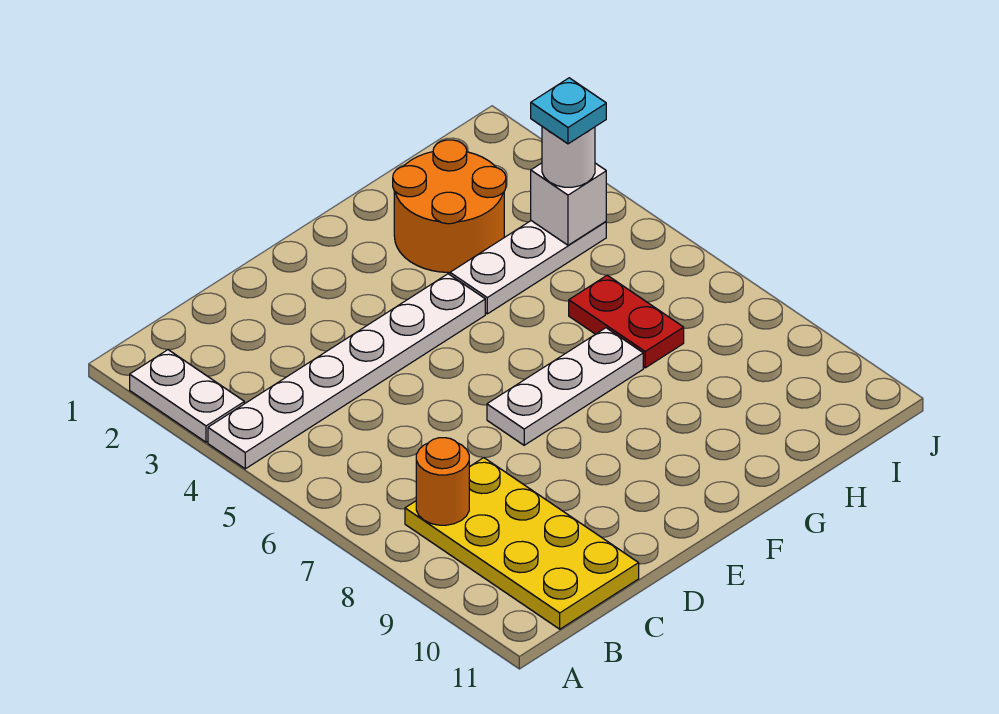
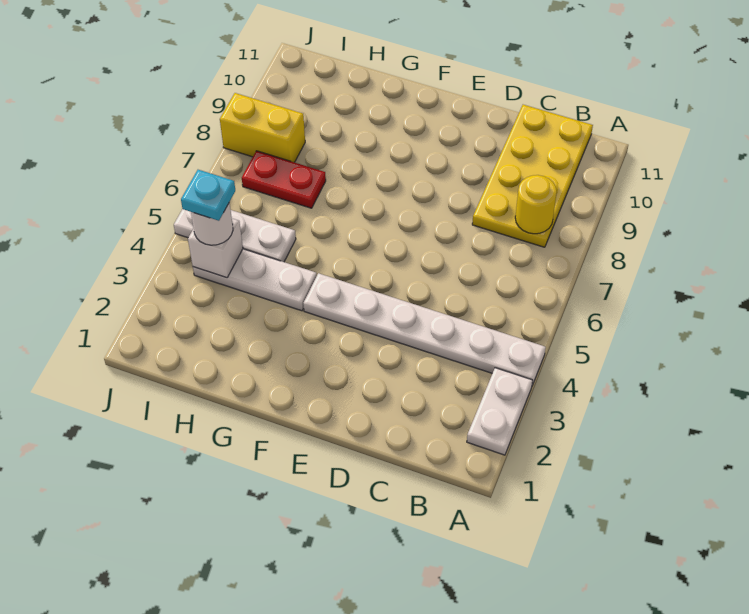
orange round brick B8 level 2 -> yellow round brick B8 level 2
white plate E7:G7 level 1 -> white plate H5:J5 level 1
orange round brick G2:H3 level 1 -> none
red plate H6:H7 level 1 -> red plate H7:I7 level 1
none -> yellow brick I8:J8 level 1

